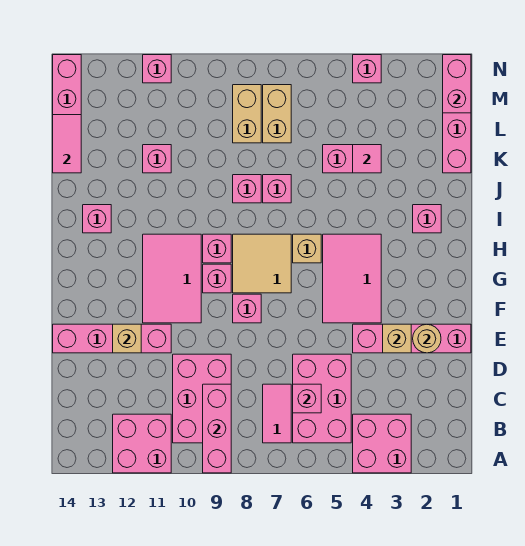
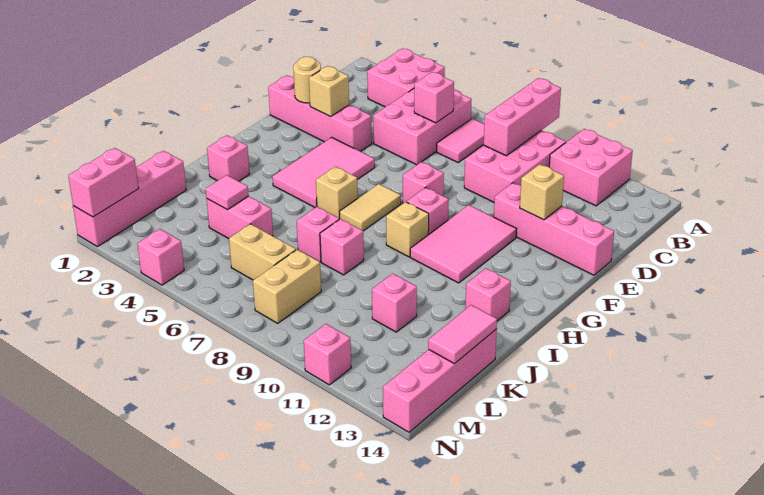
tan tile G7:H8 level 1 -> tan tile G7:H7 level 1
pink brick H9 level 1 -> tan brick H9 level 1
tan brick L7:M7 level 1 -> tan brick L6:L7 level 1

